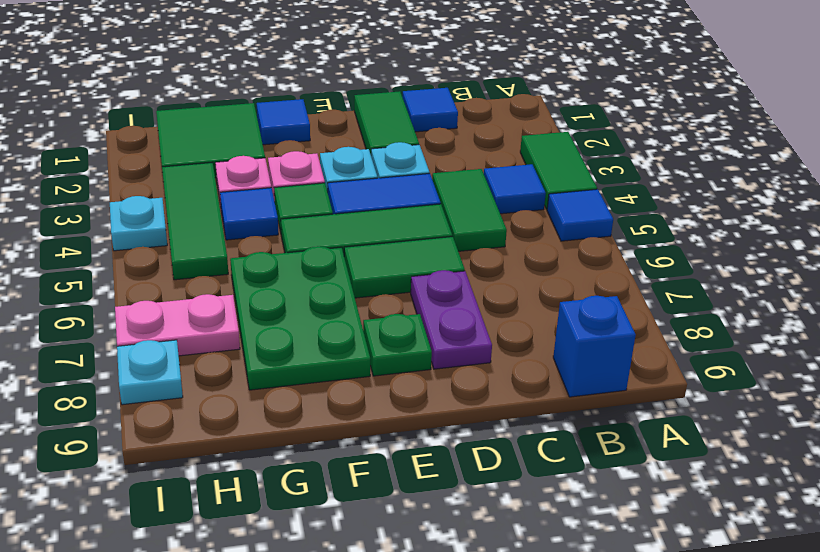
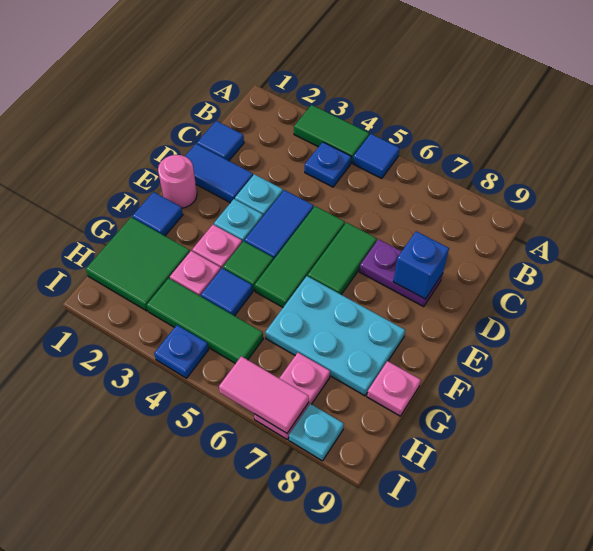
blue tile B4 level 1 -> blue plate B4 level 1
blue brick B9 level 1 -> blue brick D8 level 2
green tile C4:C5 level 1 -> none
green tile D1:D2 level 1 -> blue tile D1:D2 level 1
none -> pink round brick E1 level 1
green plate E8 level 1 -> none
green plate F6:G8 level 1 -> cyan plate F6:G8 level 1
none -> pink plate G9 level 1
cyan plate I4 level 1 -> blue plate I4 level 1
none -> pink tile I6:I7 level 2

